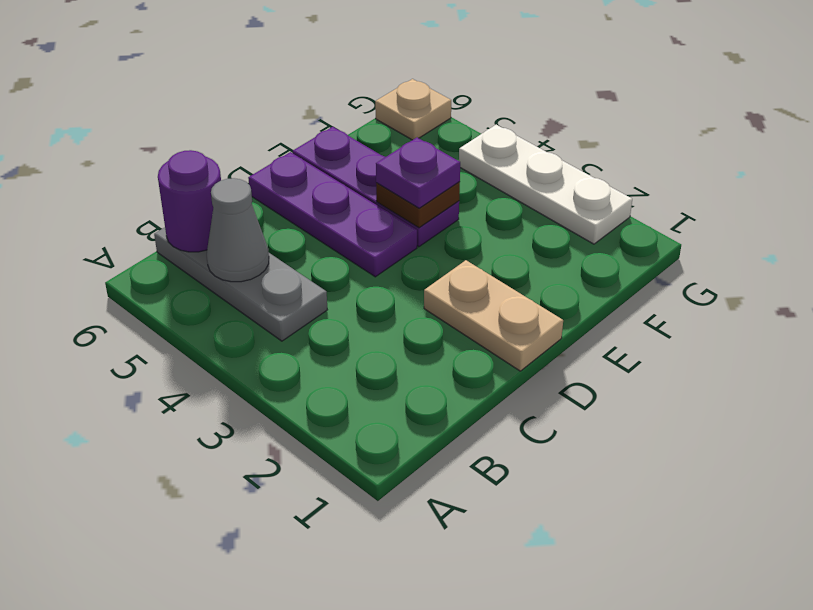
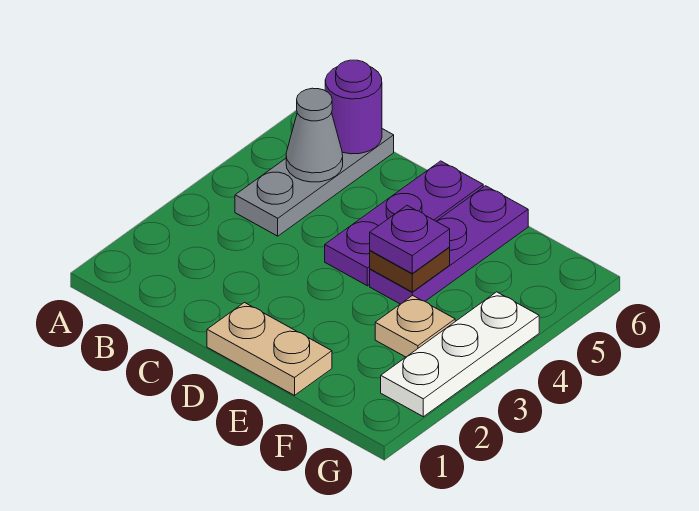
tan plate D1:D2 level 1 -> tan plate D1:E1 level 1
tan plate G6 level 1 -> tan plate F3 level 1

